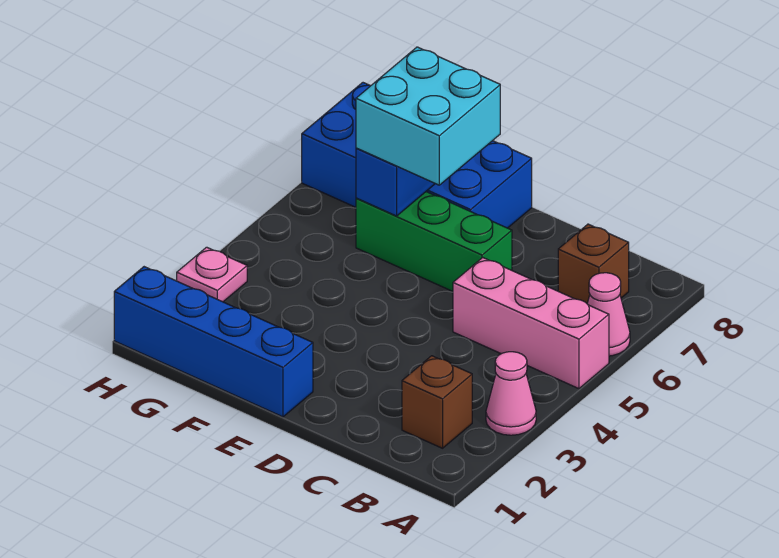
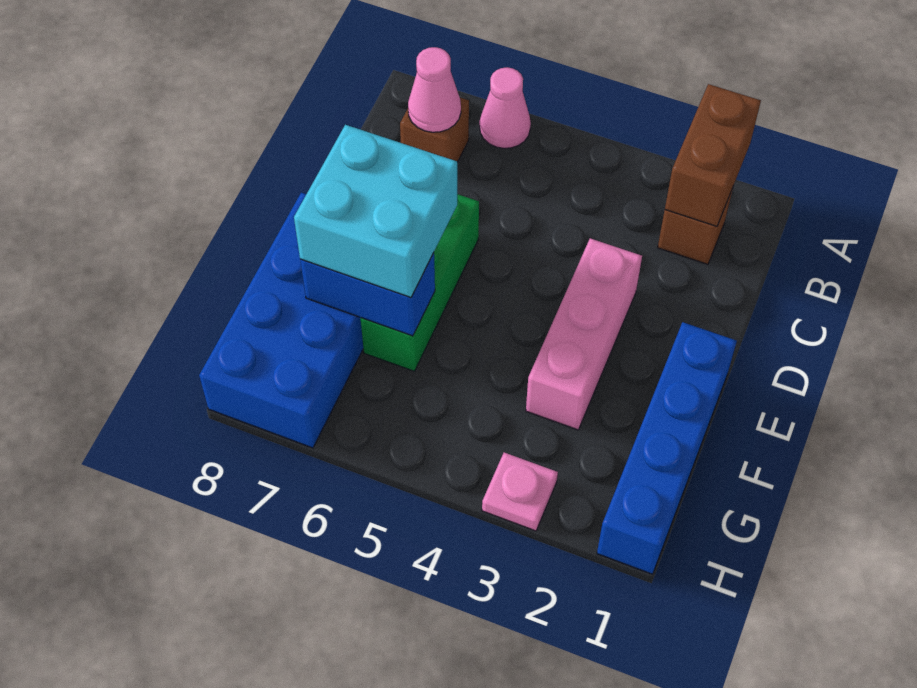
none -> brown brick A2:B2 level 2
pink cone A3 level 1 -> pink cone B7 level 2
pink brick A5:C5 level 1 -> pink brick D3:F3 level 1

